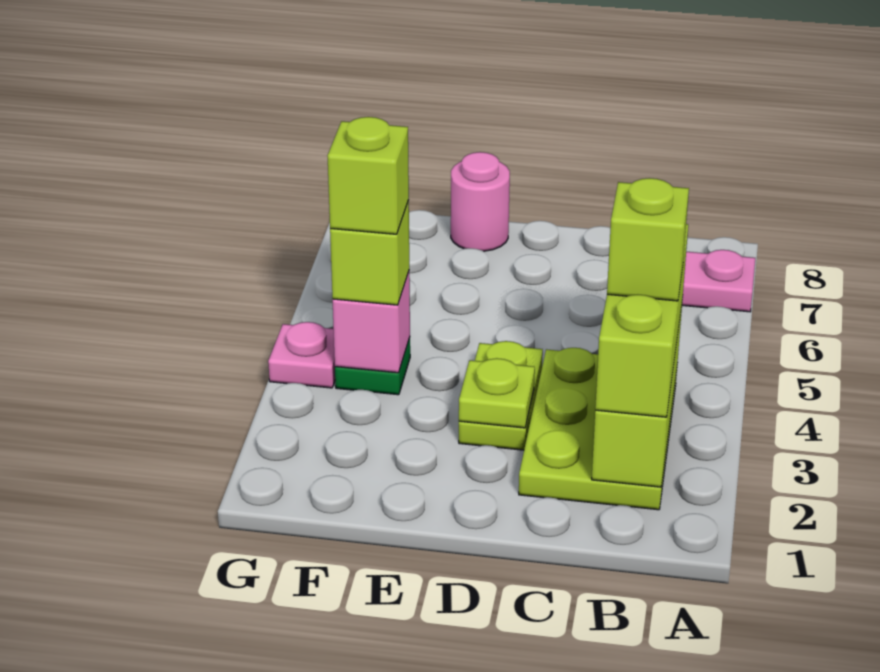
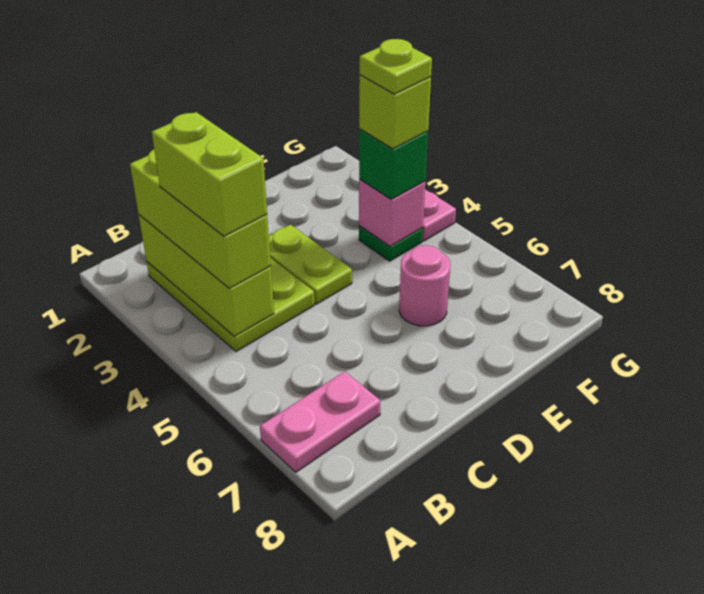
lime brick B3 level 4 -> lime brick B3:B4 level 4
lime plate D3 level 2 -> lime plate F4 level 5
pink round brick E8 level 1 -> pink round brick E6 level 1
lime brick F4 level 3 -> green brick F4 level 3

